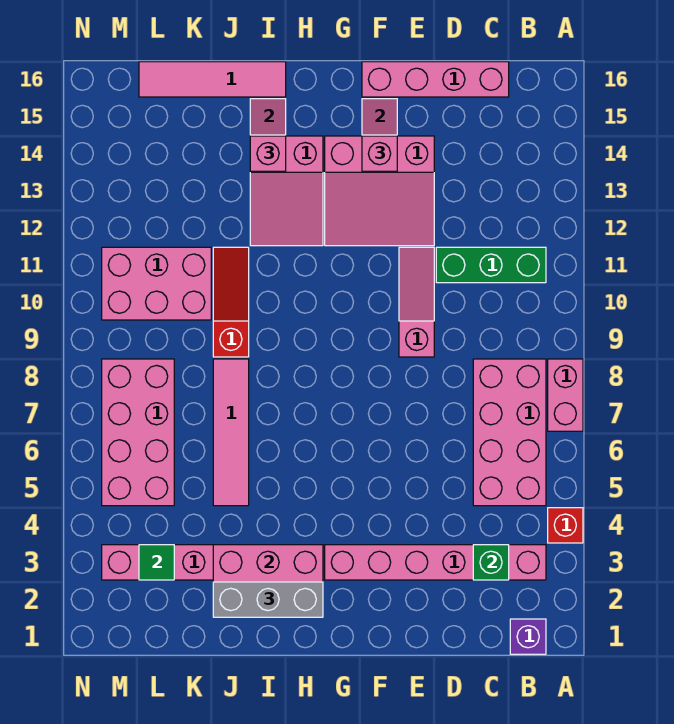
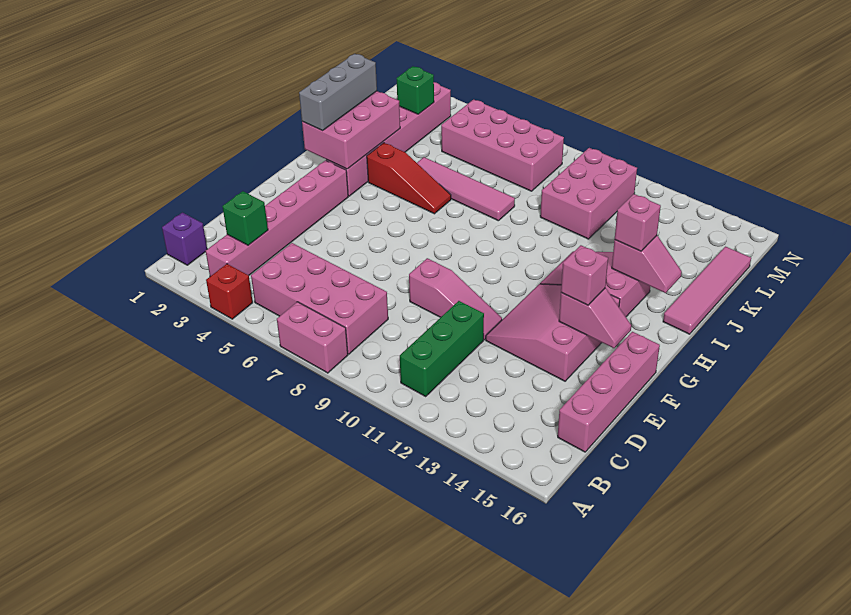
red slope J9:J11 level 1 top 9 -> red slope I4:I6 level 1 top 4
green tile L3 level 2 -> green brick L3 level 2

